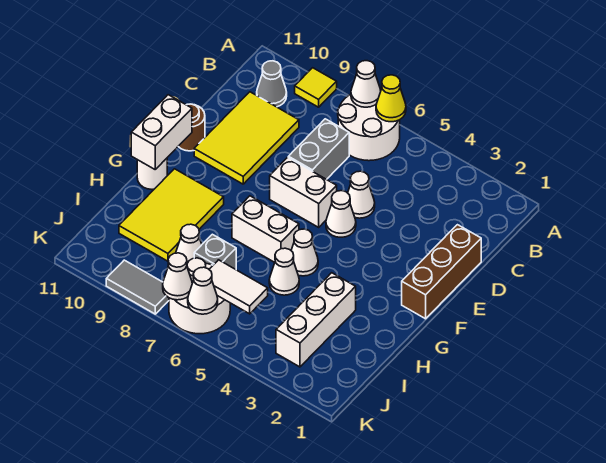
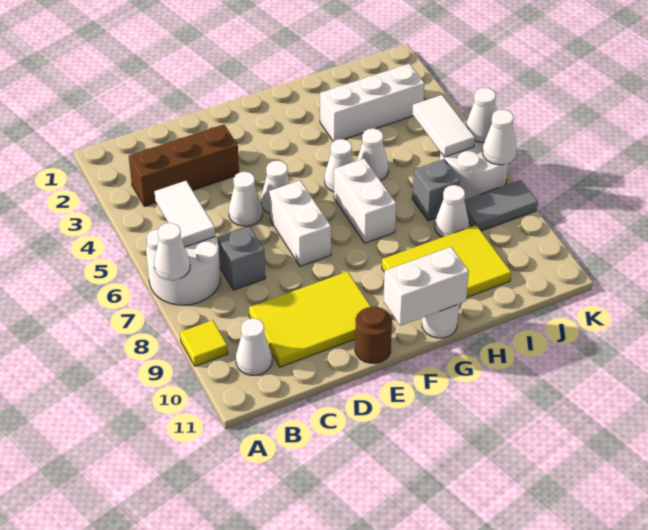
yellow cone A6 level 2 -> none
none -> white tile B5:B6 level 2
grey cone B10 level 1 -> white cone B10 level 1
grey brick C7:D7 level 1 -> grey brick C7 level 1
brown brick D1:F1 level 1 -> brown brick B3:D3 level 1
grey tile K8:K9 level 1 -> grey tile J8:K8 level 1

